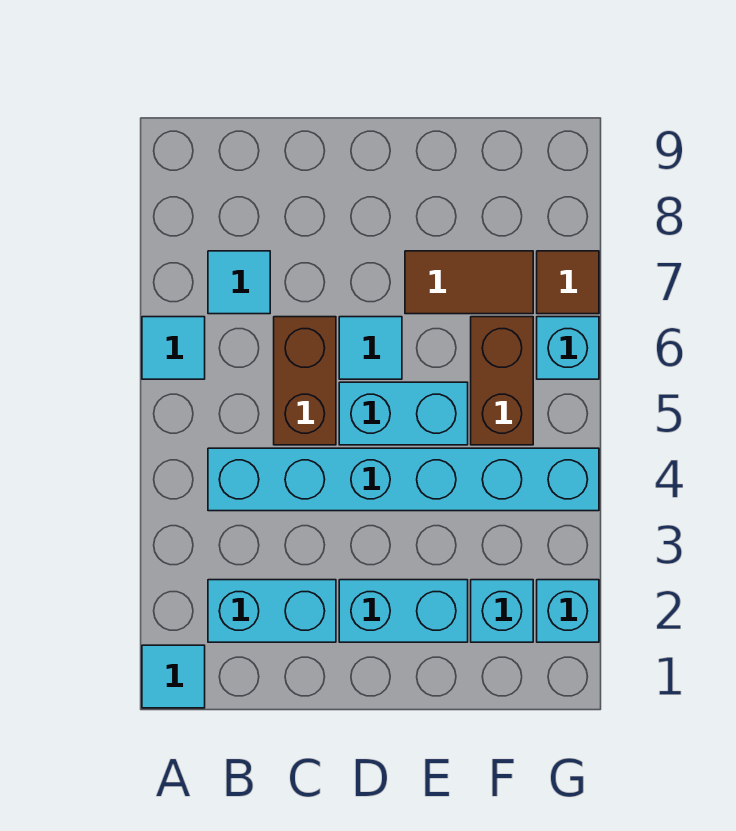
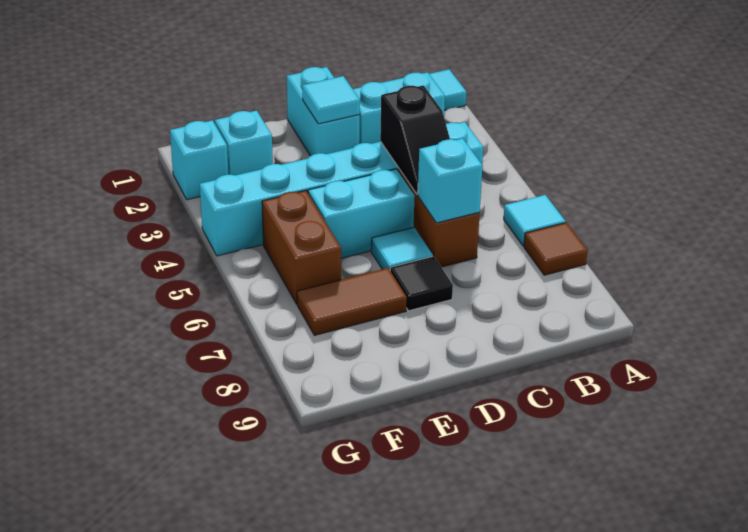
cyan tile B7 level 1 -> cyan tile D2 level 2
none -> black slope C4:C5 level 2 top 4
cyan brick D2:E2 level 1 -> cyan brick D1:D2 level 1
none -> black tile D7 level 1
cyan brick G6 level 1 -> cyan brick C6 level 2
brown tile G7 level 1 -> brown tile A7 level 1

